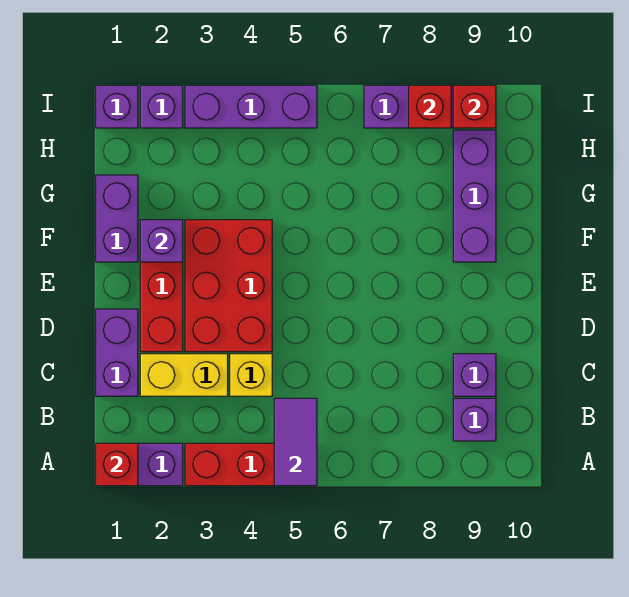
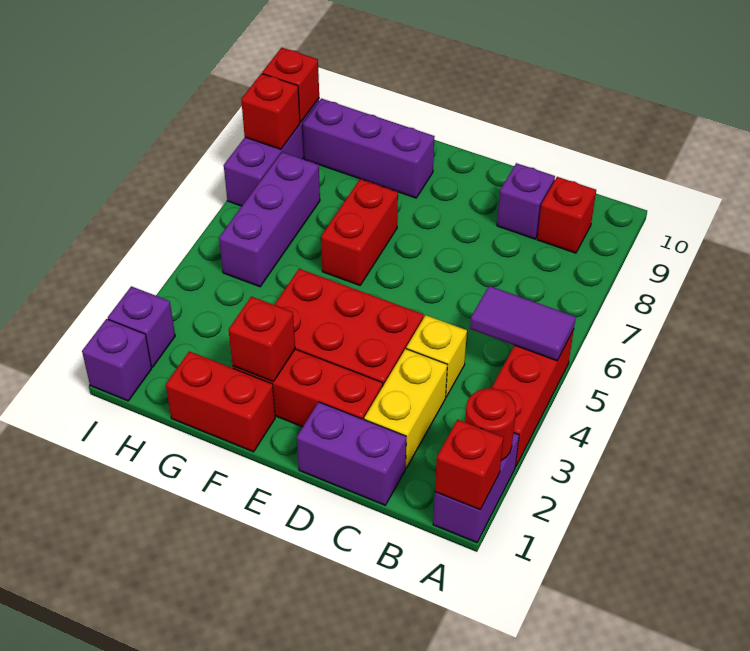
none -> red round brick A2 level 2
purple brick B9 level 1 -> red brick B9 level 1
purple brick F1:G1 level 1 -> red brick F1:G1 level 1
purple brick F2 level 2 -> red brick F2 level 2
none -> red brick F6:F7 level 1
purple brick I3:I5 level 1 -> purple brick H5:H7 level 1

